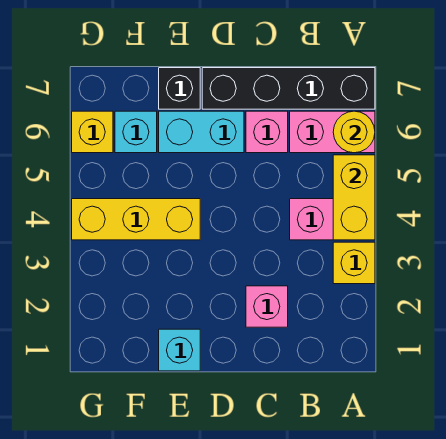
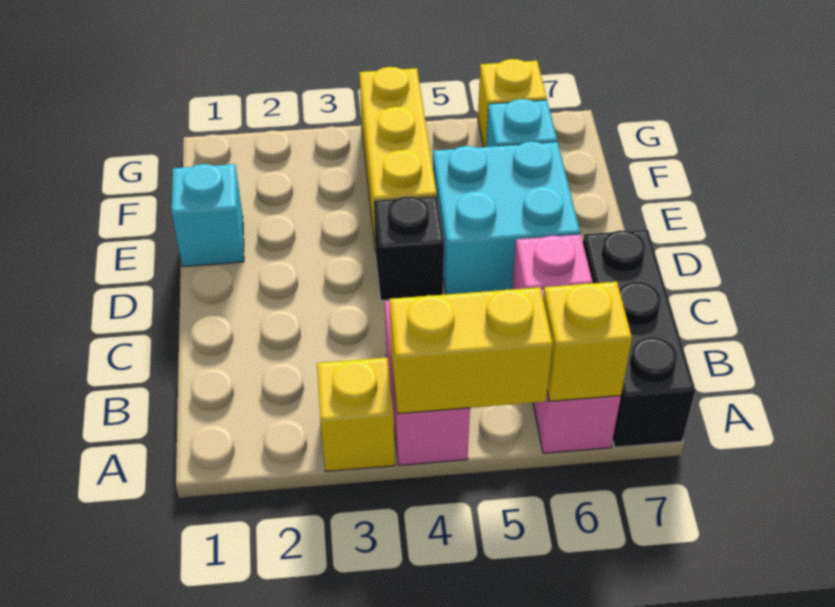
yellow round brick A6 level 2 -> yellow brick A6 level 2
black brick A7:D7 level 1 -> black brick A7:C7 level 1
pink brick C2 level 1 -> none
cyan brick D6:E6 level 1 -> cyan brick D5:E6 level 1
black brick E7 level 1 -> black brick D4 level 1

